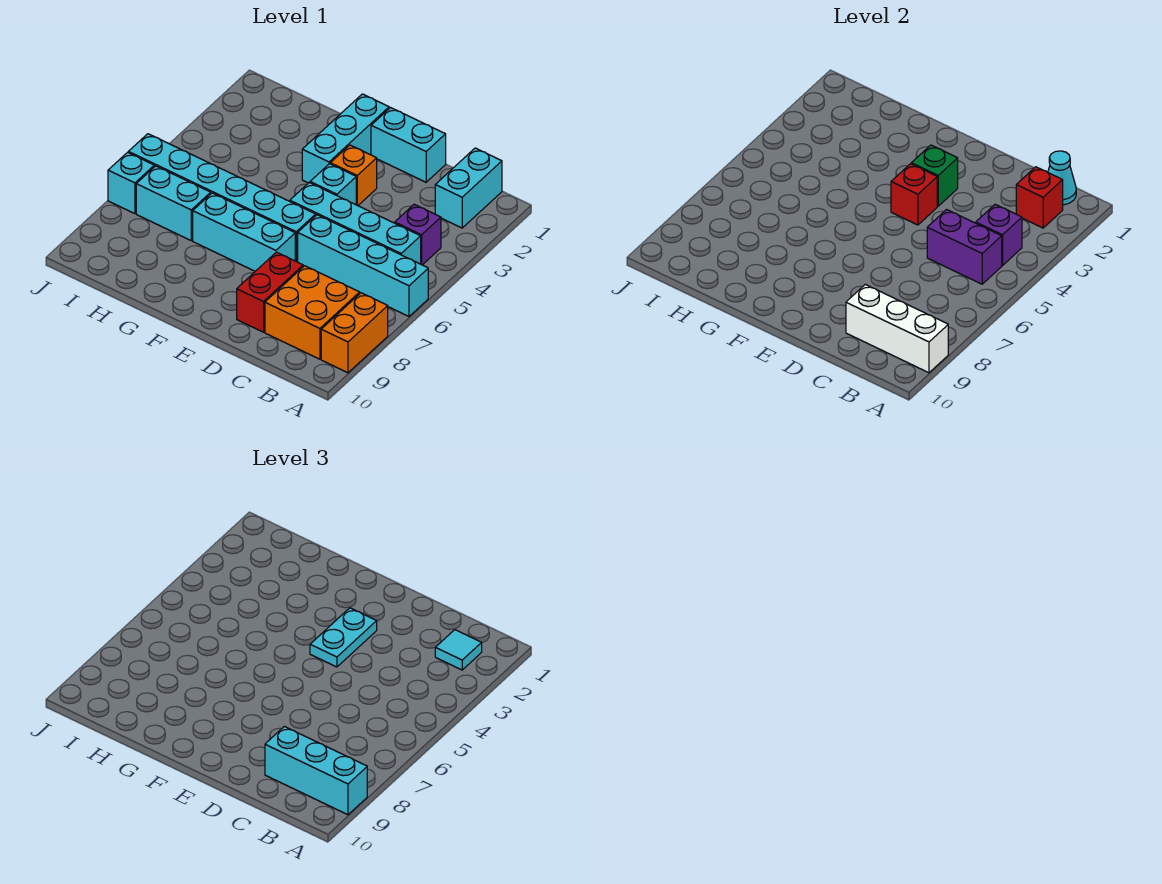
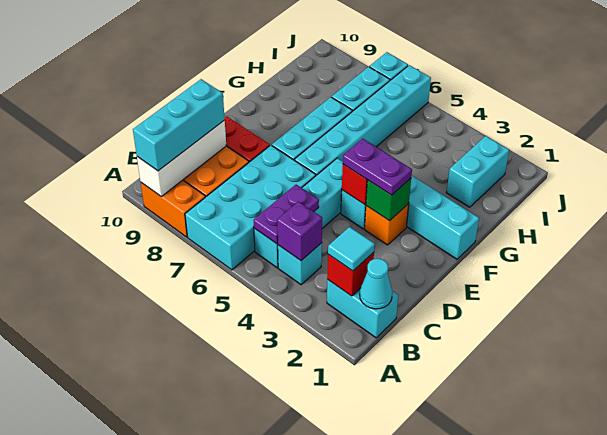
cyan brick A6:D6 level 1 -> cyan brick A6:D7 level 1
purple brick B4 level 1 -> cyan brick B4 level 1
purple brick B5:C5 level 2 -> purple plate B5:C5 level 2
cyan brick D1:E1 level 1 -> cyan brick H2:I2 level 1
cyan plate E3:E4 level 3 -> purple plate E3:E4 level 3

